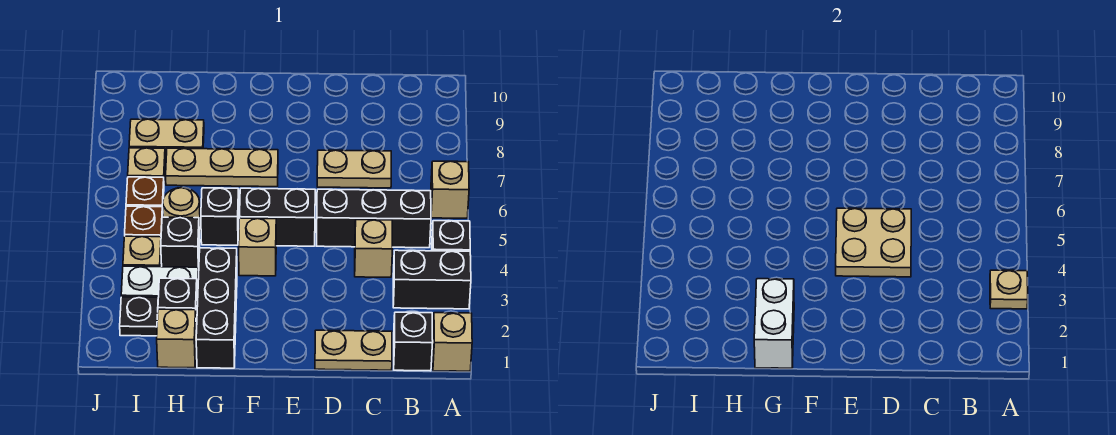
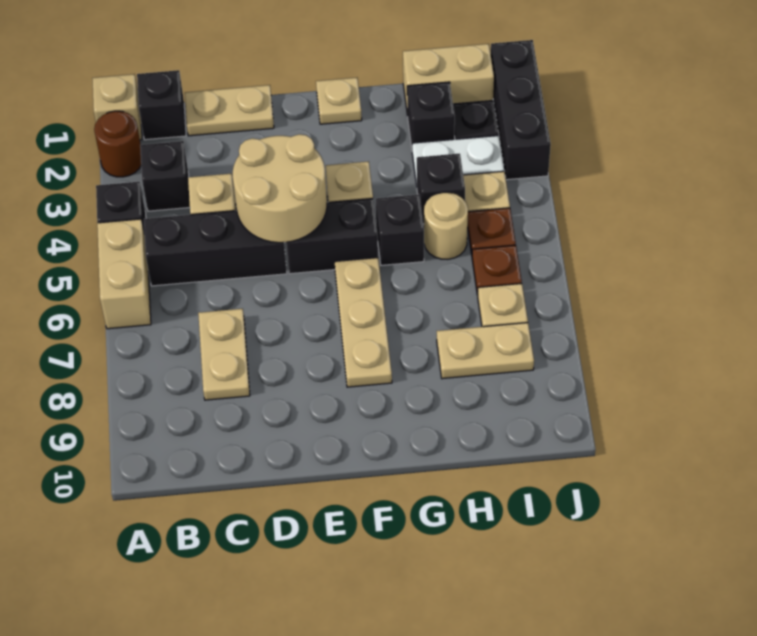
none -> brown round brick A2 level 1
black brick A3:B3 level 1 -> black brick B3 level 1
tan plate A3 level 2 -> tan plate F1 level 1
tan brick A6 level 1 -> tan brick A5:A6 level 1
tan plate C7:D7 level 1 -> tan plate C7:C8 level 1
tan plate D4:E5 level 2 -> tan round brick D4:E5 level 2
tan plate F7:H7 level 1 -> tan plate F6:F8 level 1
black brick G1:G3 level 1 -> black brick J1:J3 level 1
white brick G1:G2 level 2 -> none
tan brick H1 level 1 -> tan brick H1:I1 level 1

